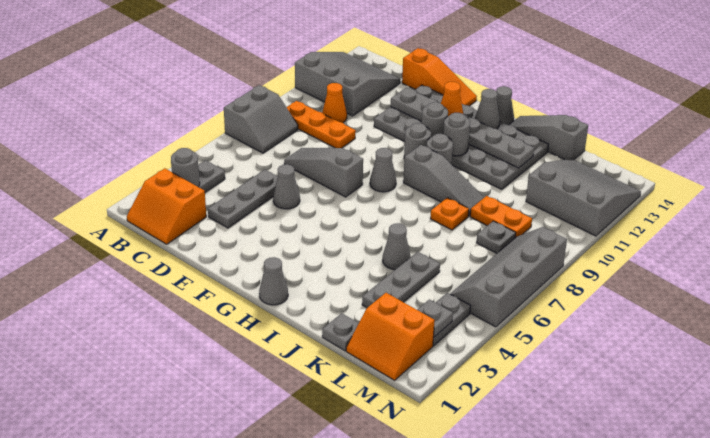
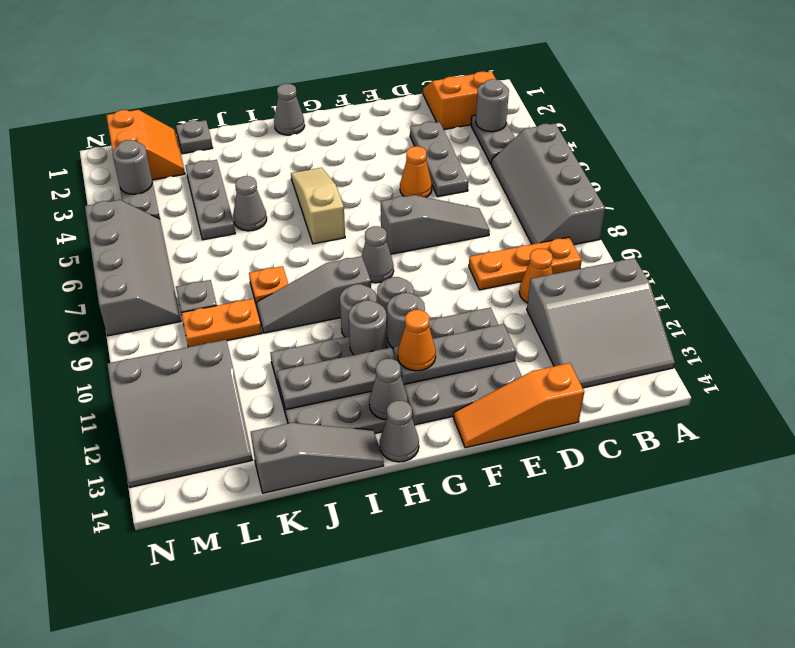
grey slope A7:B8 level 1 top A -> grey slope A5:B8 level 1 top A
grey cone E5 level 1 -> orange cone E5 level 1
none -> tan slope H4:H6 level 1 top 6
orange slope L1:M2 level 1 top 2 -> orange slope L1:M2 level 1 top M
grey plate M3 level 2 -> grey round brick M3 level 2

